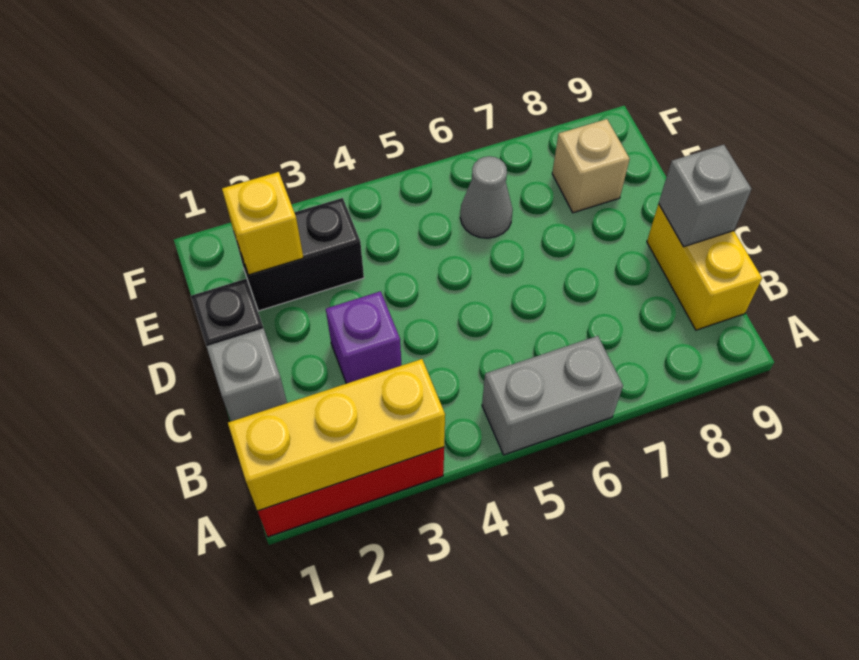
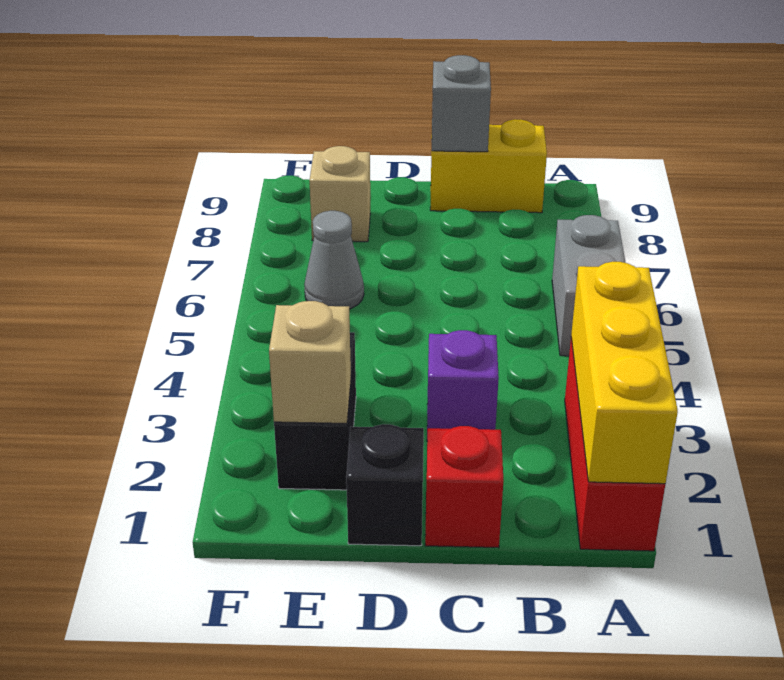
grey brick C1 level 1 -> red brick C1 level 1
yellow brick E2 level 2 -> tan brick E2 level 2

